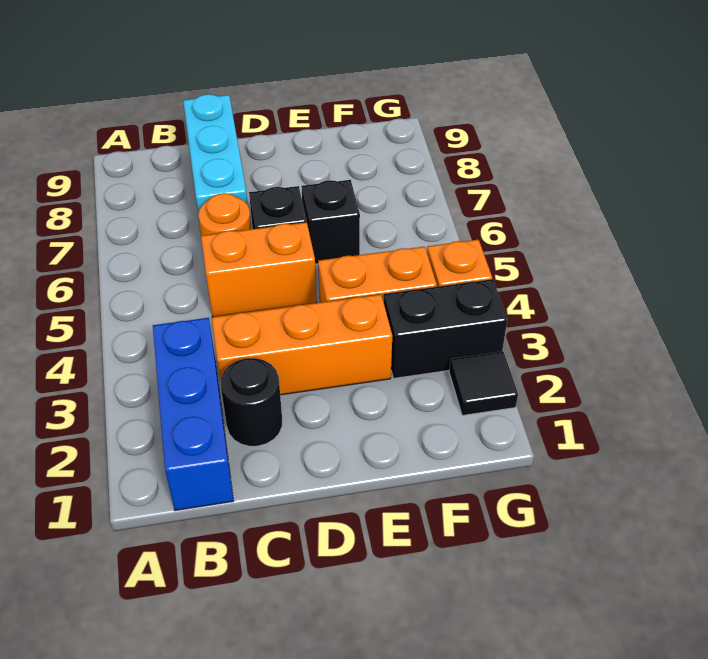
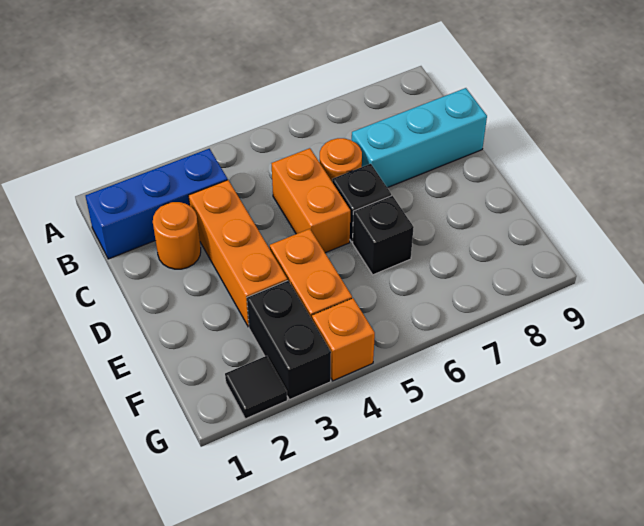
black round brick C2 level 1 -> orange round brick C2 level 1

